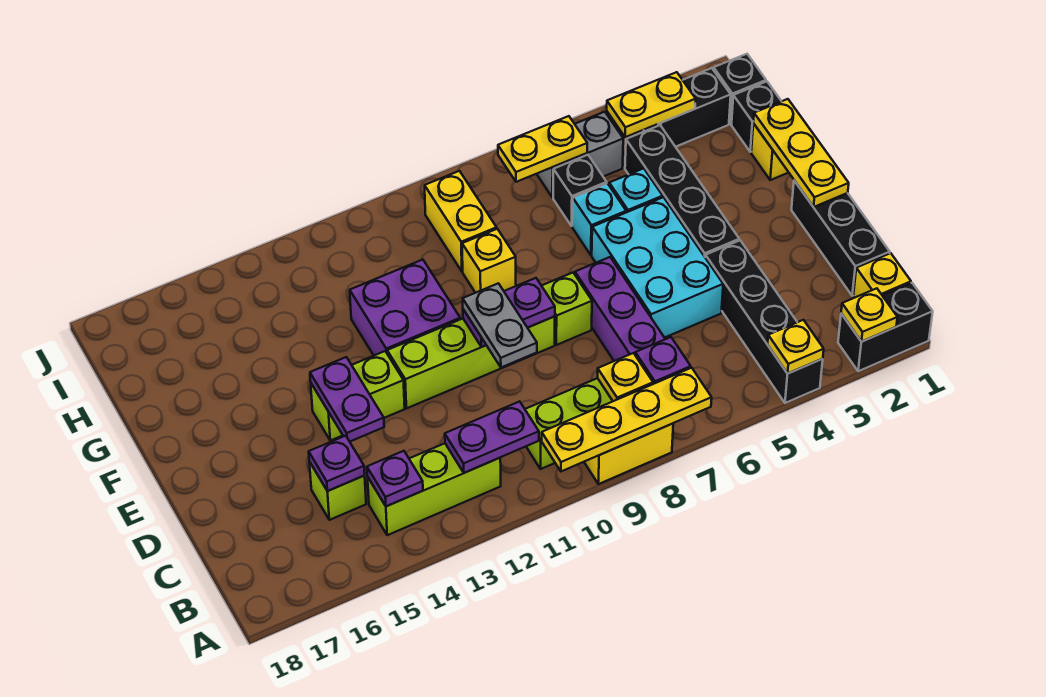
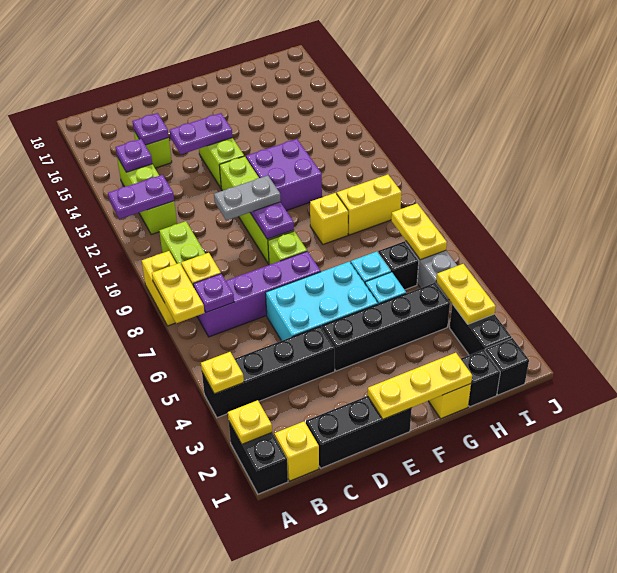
yellow plate A7:A10 level 2 -> yellow plate A7:A8 level 2
purple plate B11:B12 level 2 -> purple plate A12:B12 level 2

